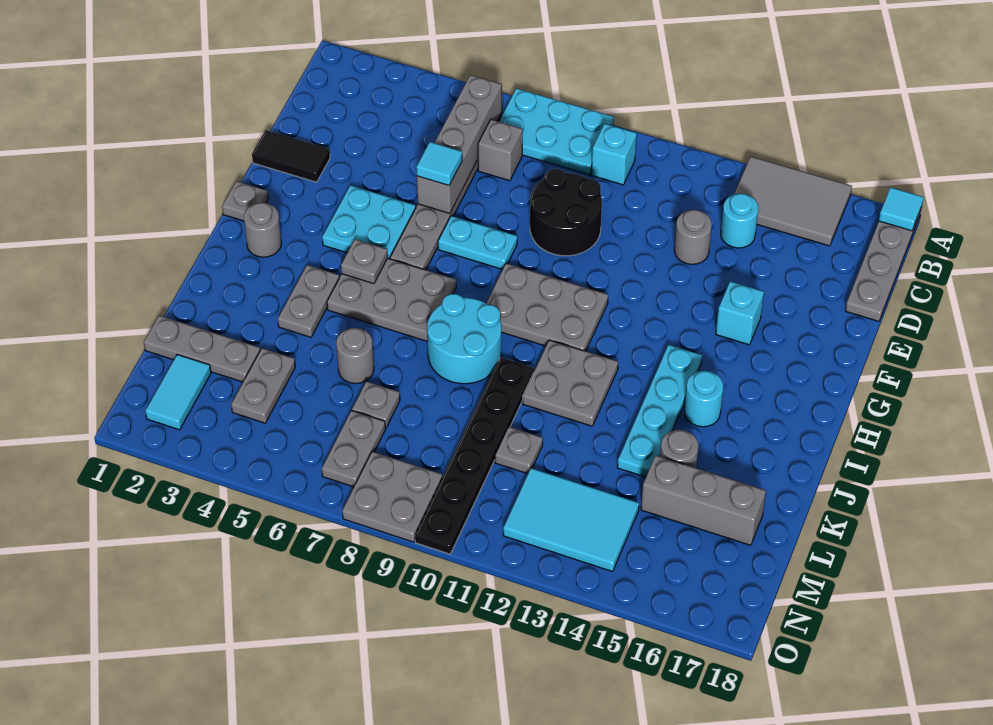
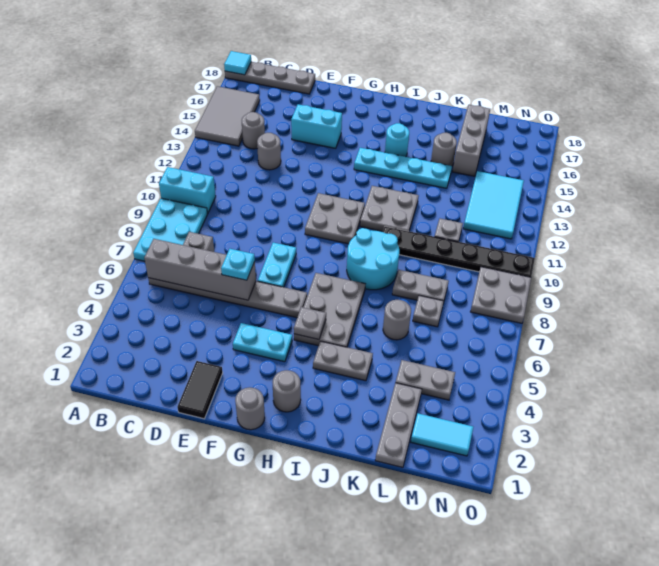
cyan brick B10 level 1 -> cyan brick A10:B10 level 1
cyan round brick C14 level 1 -> grey round brick C14 level 1
black round brick D9:E10 level 1 -> none
cyan tile E6 level 3 -> cyan plate E6 level 3
cyan plate F4:G5 level 1 -> cyan plate F4:G4 level 1
cyan brick F15 level 1 -> cyan brick E15:F15 level 1
grey plate G1 level 1 -> grey round brick G1 level 1
grey plate G9:H11 level 1 -> grey plate G10:H11 level 1
grey plate M7:N7 level 1 -> grey plate K8:L8 level 1

